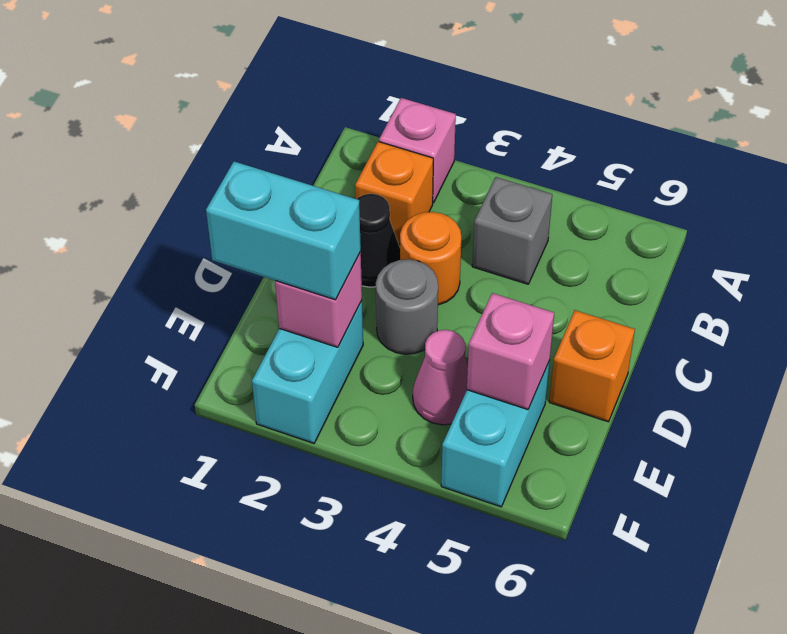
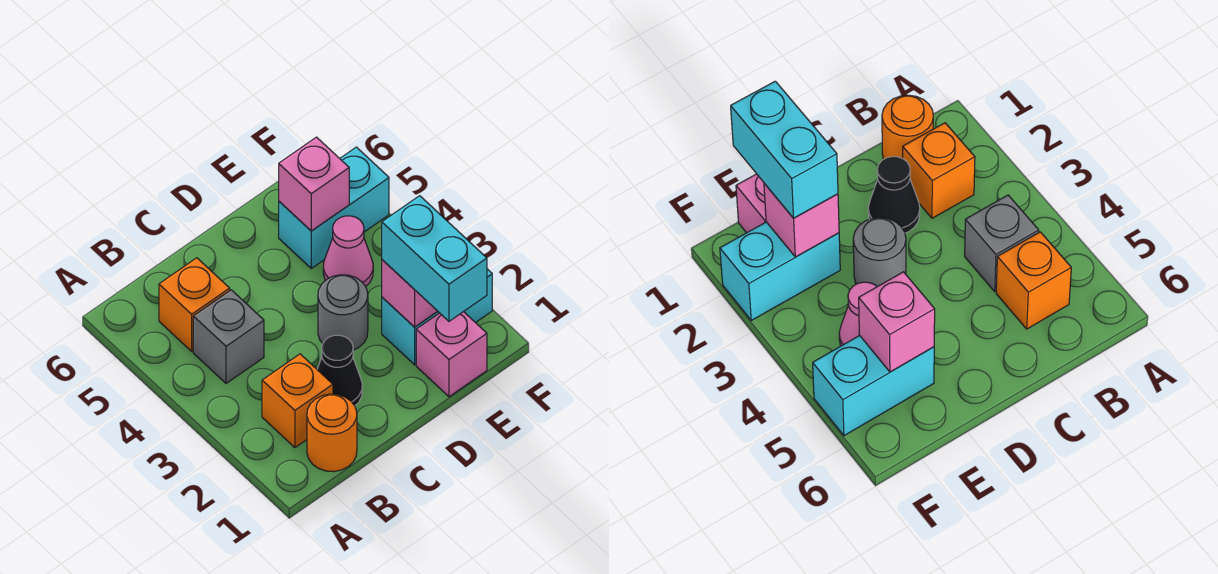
pink brick A2 level 1 -> pink brick E1 level 1
orange round brick C3 level 1 -> orange round brick B1 level 1
orange brick D6 level 1 -> orange brick B5 level 1

